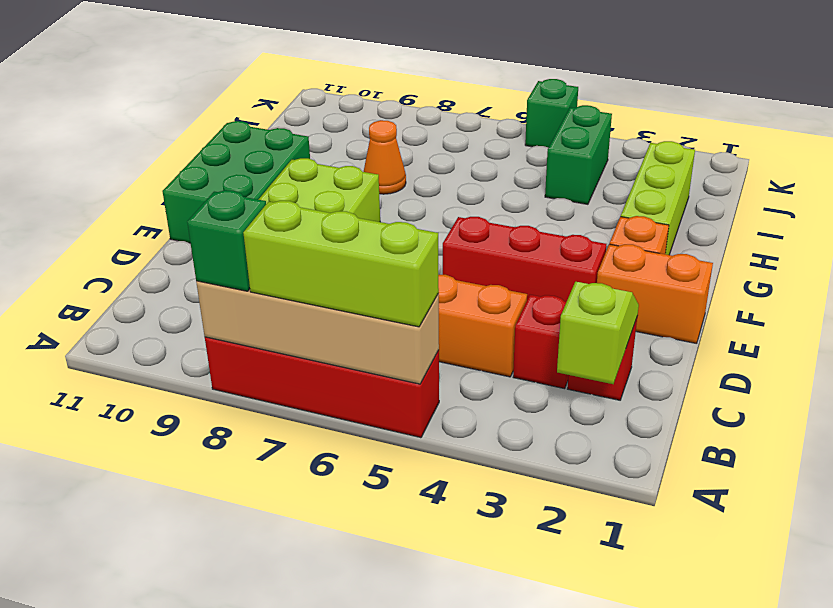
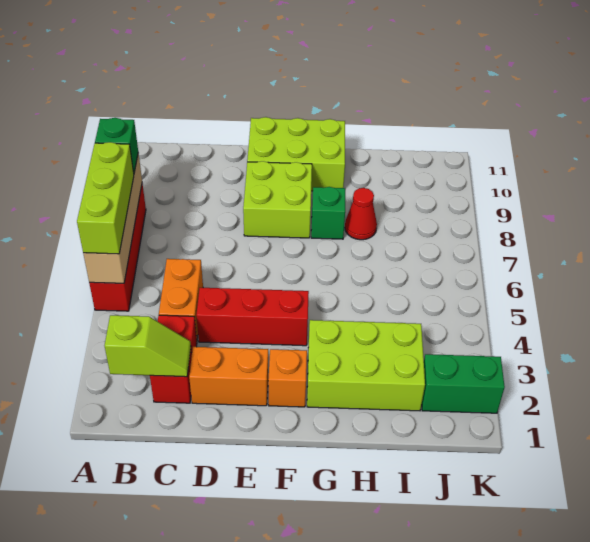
orange brick E1:E2 level 1 -> orange brick D2:E2 level 1
red brick E3:E5 level 1 -> red brick D4:F4 level 1
green brick E10:G11 level 1 -> lime brick E10:G11 level 1
lime brick G2:I2 level 1 -> lime brick G2:I3 level 1
orange cone H8 level 1 -> red cone H8 level 1
green brick I4:J4 level 1 -> green brick J2:K2 level 1
green brick K5 level 1 -> green brick G8 level 1

